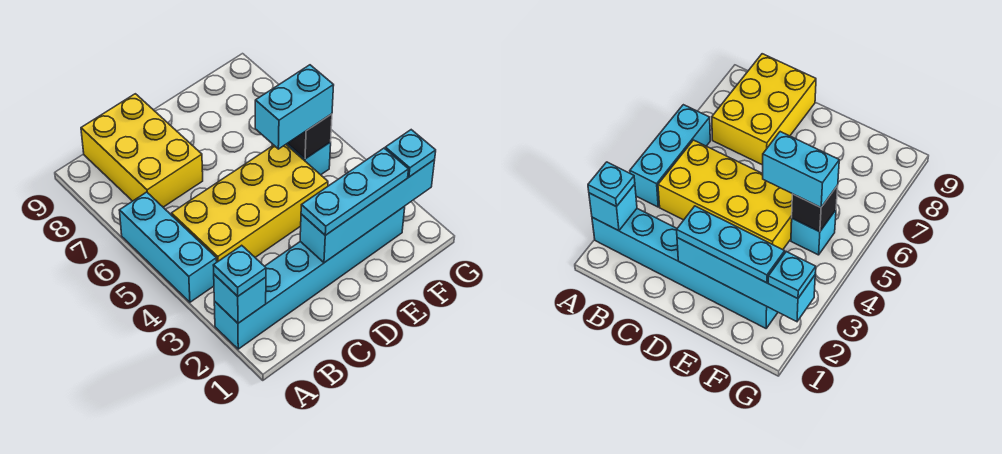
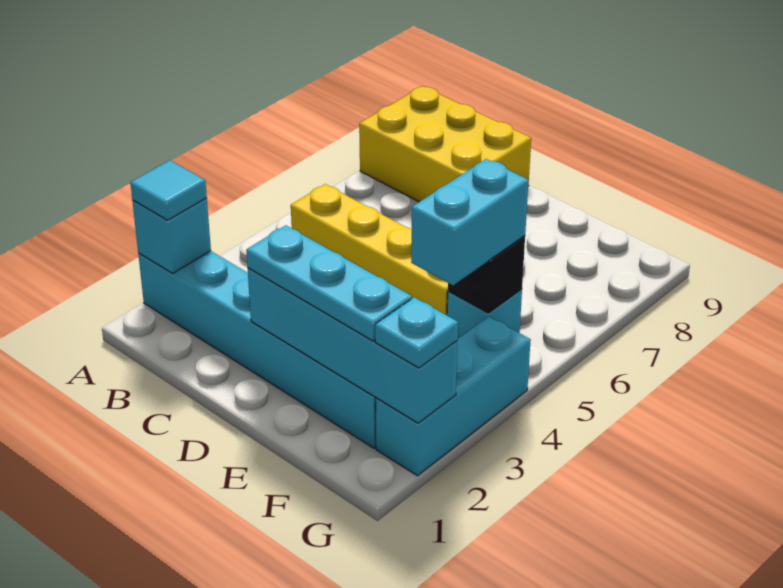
cyan plate A2 level 3 -> cyan tile A2 level 3
cyan brick A4:A6 level 1 -> cyan brick G2:G4 level 1
yellow brick B4:E5 level 1 -> yellow brick B5:E5 level 1
yellow brick B7:C9 level 1 -> yellow brick A8:C9 level 1
cyan brick E5:F5 level 3 -> cyan brick F4:F5 level 3

